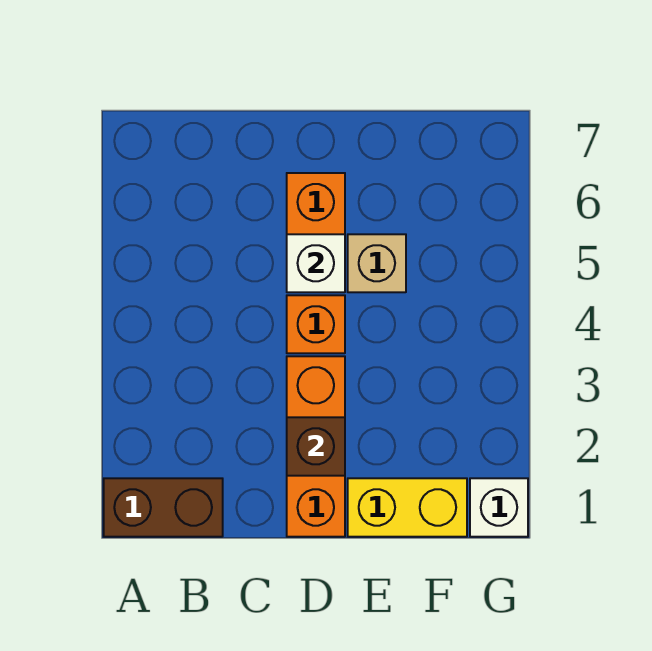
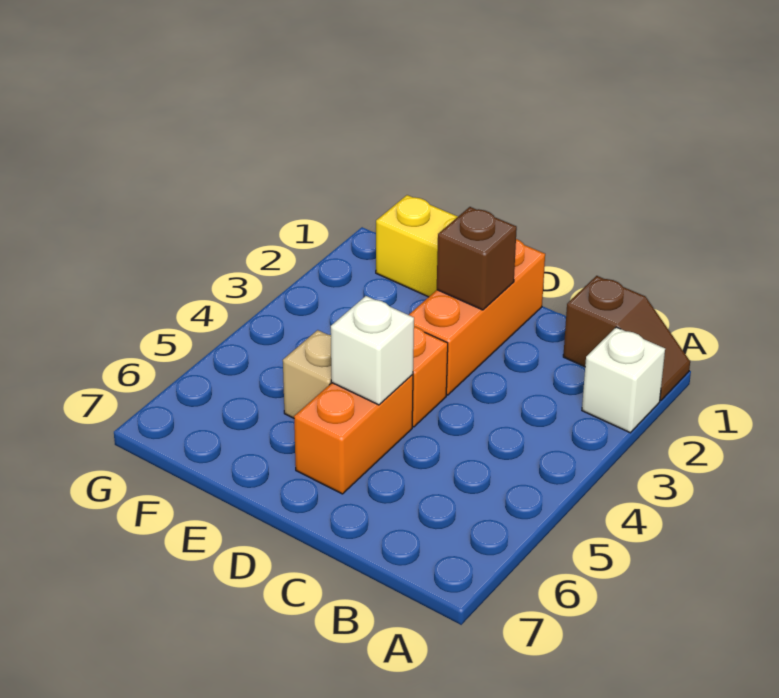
brown brick A1:B1 level 1 -> brown slope A1:B1 level 1 top B
white brick G1 level 1 -> white brick A2 level 1

